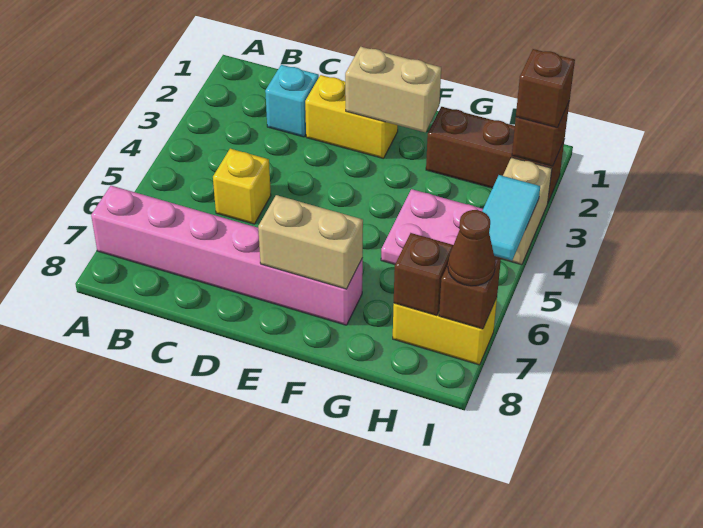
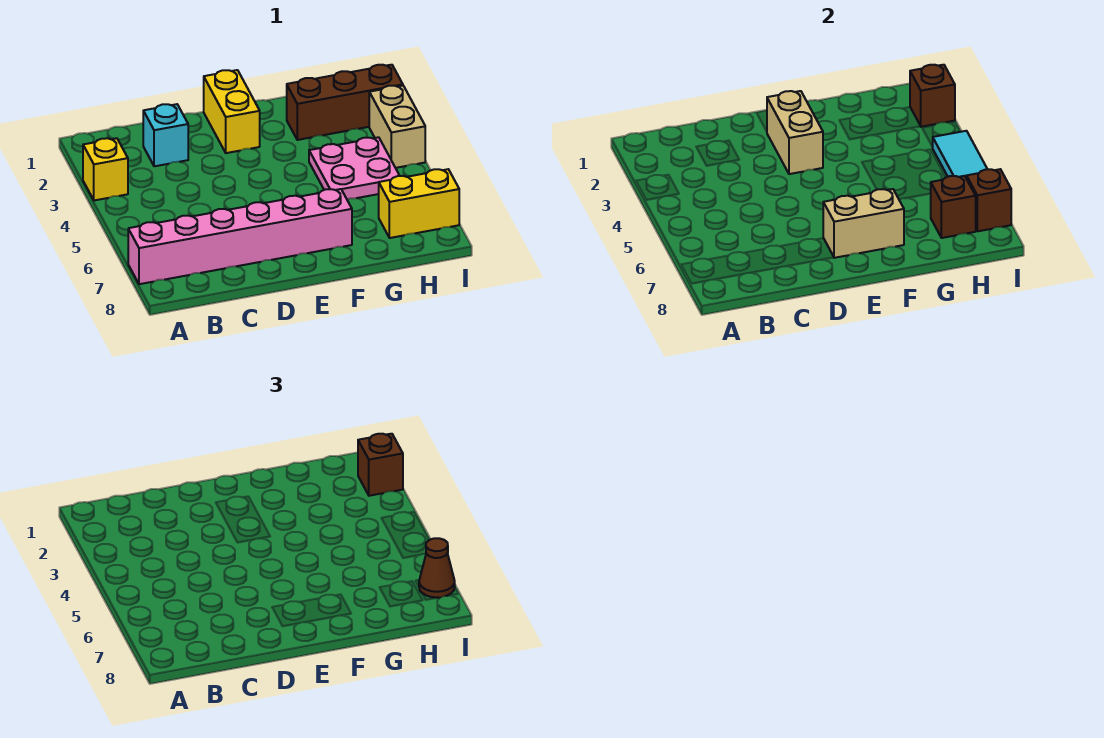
yellow brick C5 level 1 -> yellow brick A3 level 1
yellow brick D2:E2 level 1 -> yellow brick E1:E2 level 1
tan brick E2:F2 level 2 -> tan brick E2:E3 level 2

